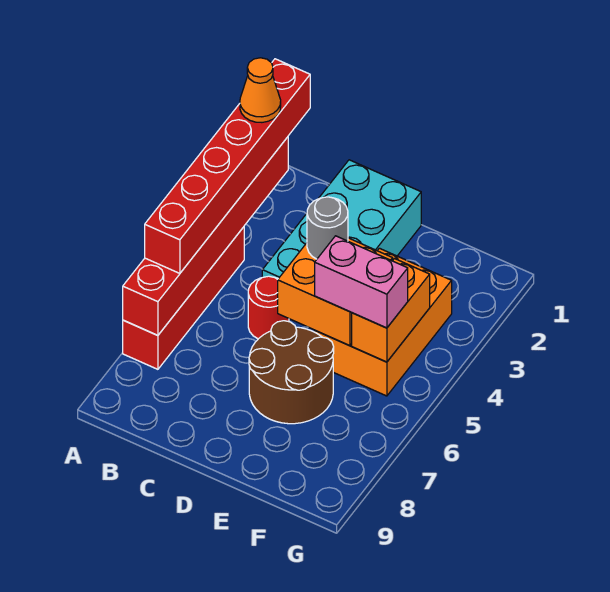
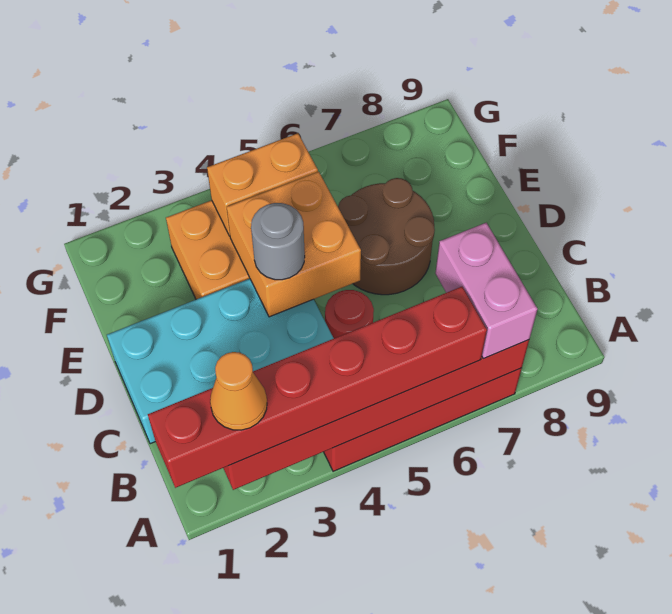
pink brick E5:F5 level 3 -> pink brick A7:B7 level 3

